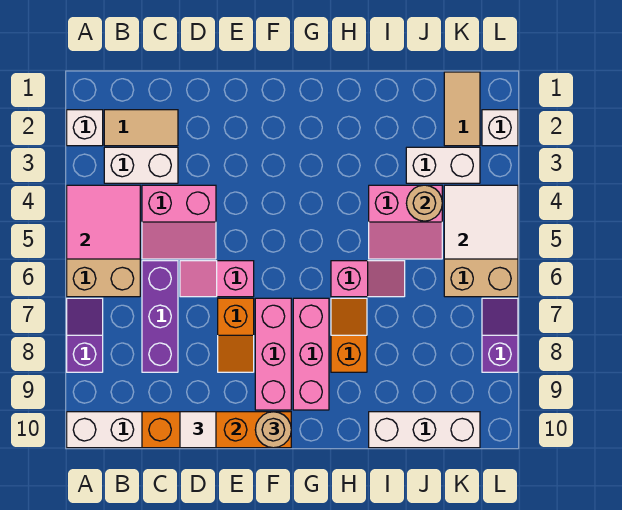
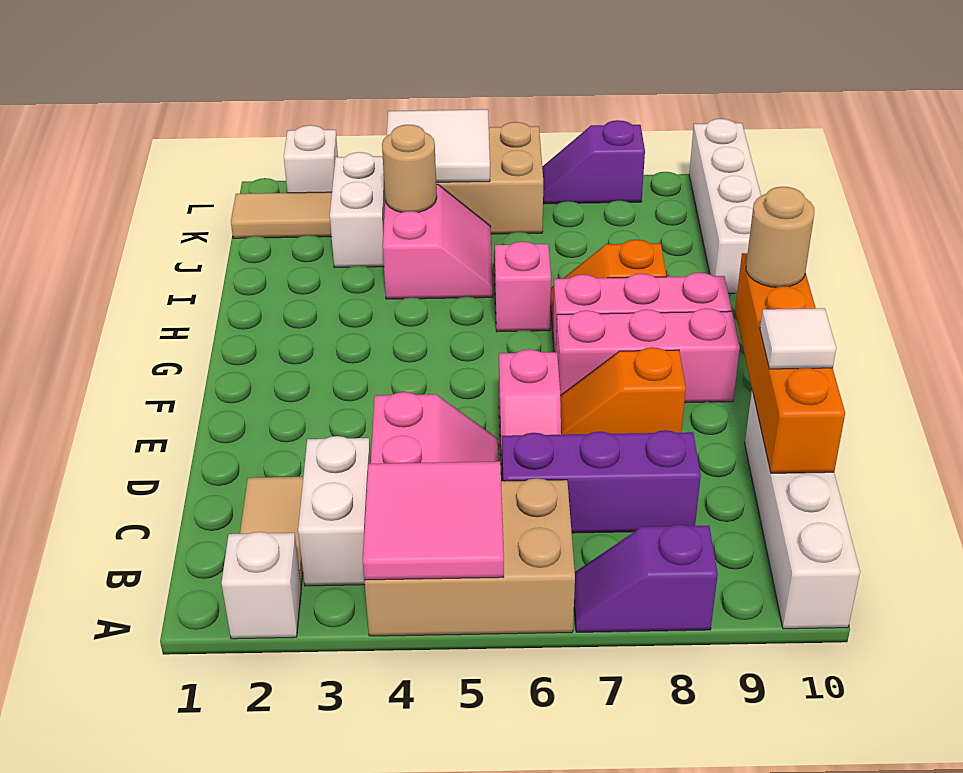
orange slope E7:E8 level 1 top 7 -> orange slope E7:E8 level 1 top 8
white brick I10:K10 level 1 -> white brick I10:L10 level 1

